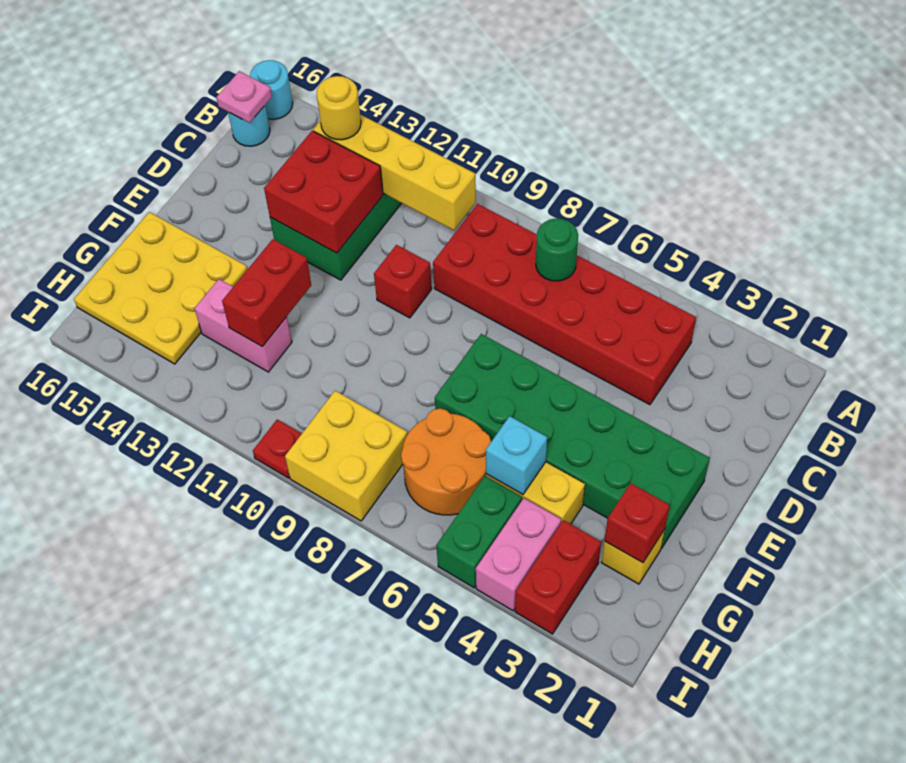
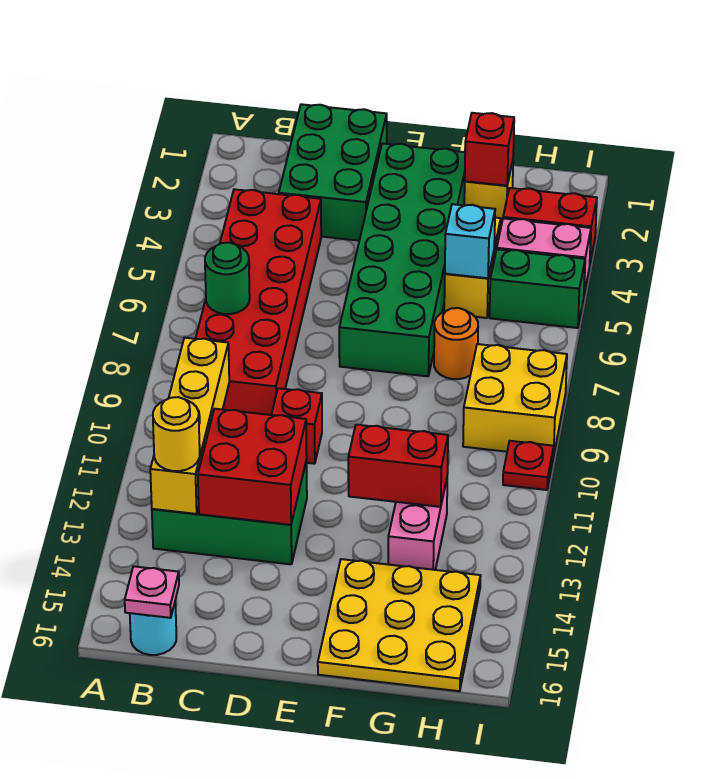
cyan round brick A16 level 1 -> none
none -> green brick C1:D3 level 1
orange round brick G6:H7 level 1 -> orange round brick G7 level 1

